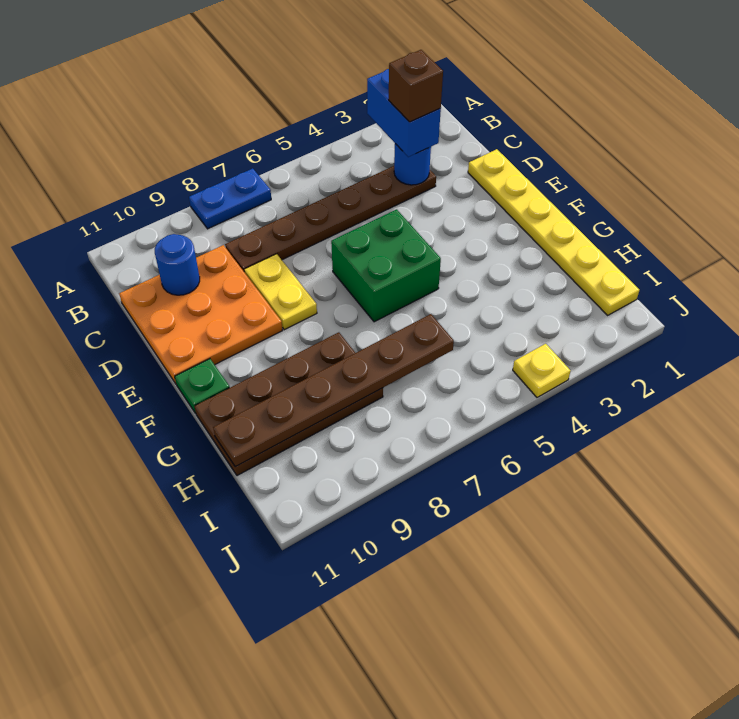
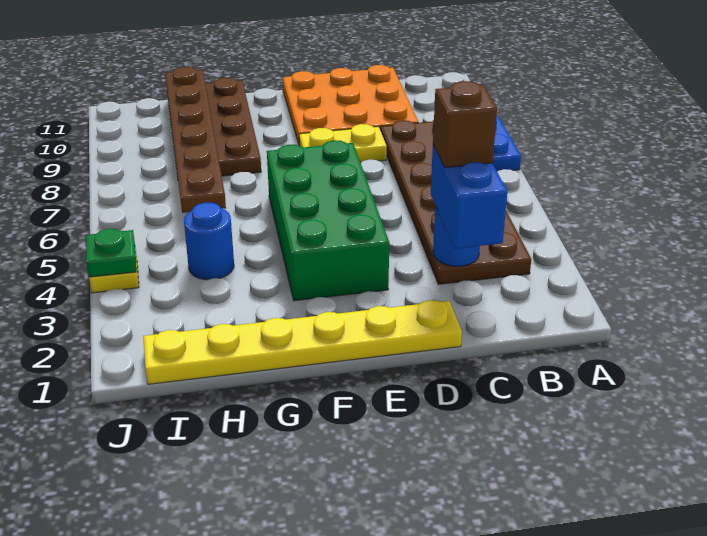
blue brick B3:C3 level 3 -> blue brick C2:C3 level 3
brown plate C3:C8 level 1 -> brown plate B3:C8 level 1
blue round brick C10 level 2 -> blue round brick H4 level 1
green brick E5:F6 level 1 -> green brick E3:F6 level 1
green plate F11 level 1 -> green plate J4 level 2

